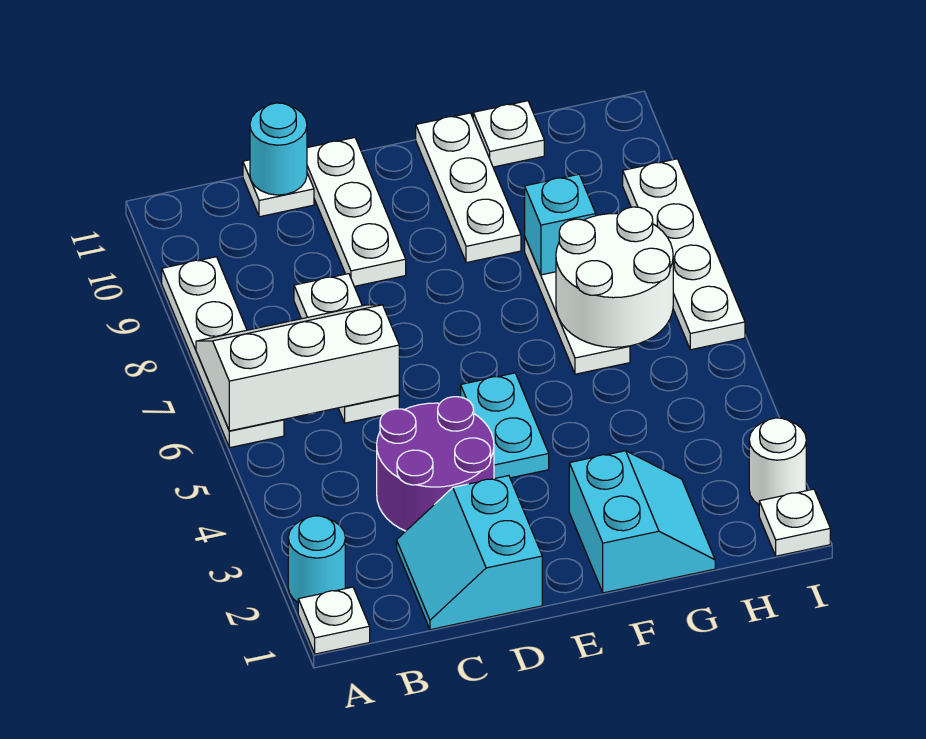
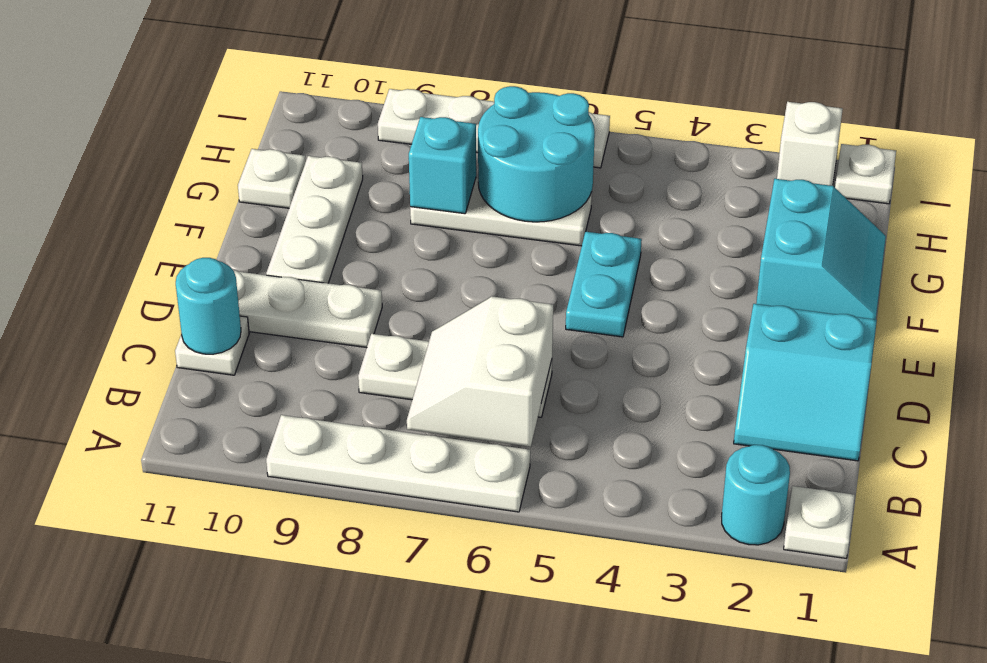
white slope A6:C7 level 2 top 6 -> white slope B6:C7 level 2 top 6
purple round brick C3:D4 level 1 -> none
cyan plate E4:E5 level 1 -> cyan plate E5:F5 level 1
cyan slope F1:G2 level 1 top F -> cyan slope F1:G2 level 1 top 2
white plate F9:F11 level 1 -> white plate E10:G10 level 1
white round brick G6:H7 level 2 -> cyan round brick G6:H7 level 2
white round brick I2 level 1 -> white brick I2 level 1

